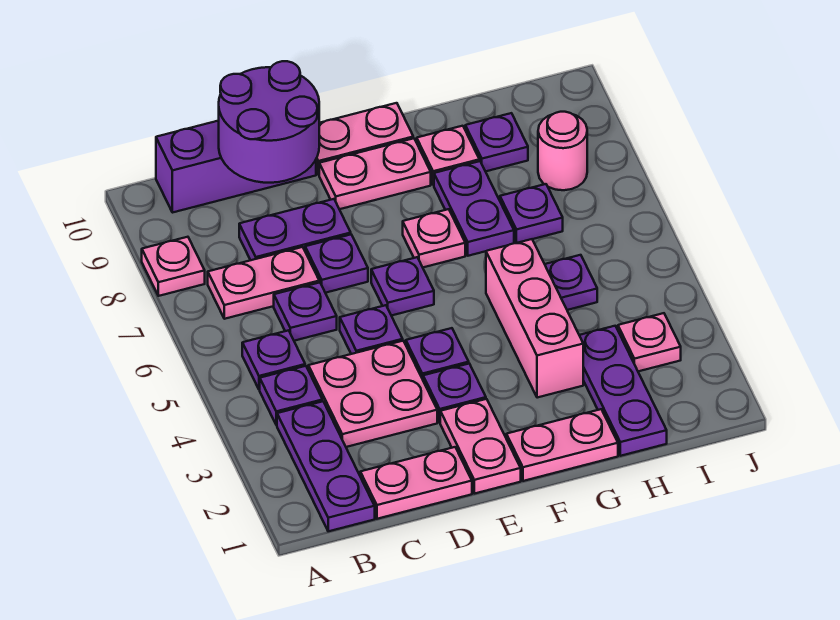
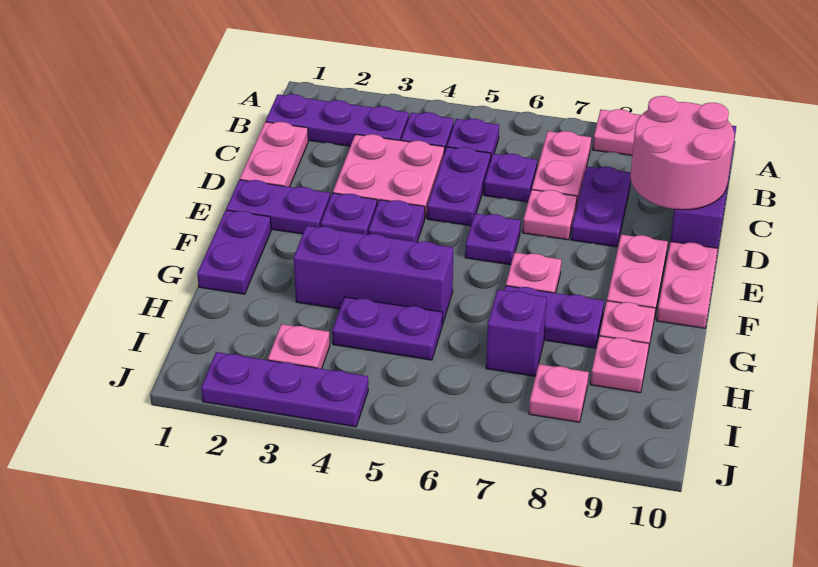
purple round brick C9:D10 level 2 -> pink round brick C9:D10 level 2
purple plate D5 level 1 -> purple plate C5:D5 level 1
purple plate D7 level 1 -> pink plate D7 level 1
pink plate E1:E2 level 1 -> purple plate E1:E2 level 1
pink plate F1:G1 level 1 -> purple plate F1:G1 level 1
pink brick G3:G5 level 1 -> purple brick G3:G5 level 1
purple plate H1:H3 level 1 -> purple plate J2:J4 level 1
purple plate H5 level 1 -> purple plate H4:H5 level 1
purple plate H7 level 1 -> purple brick H7 level 1
purple plate H9 level 1 -> pink plate H9 level 1
pink round brick I8 level 1 -> pink plate I8 level 1

